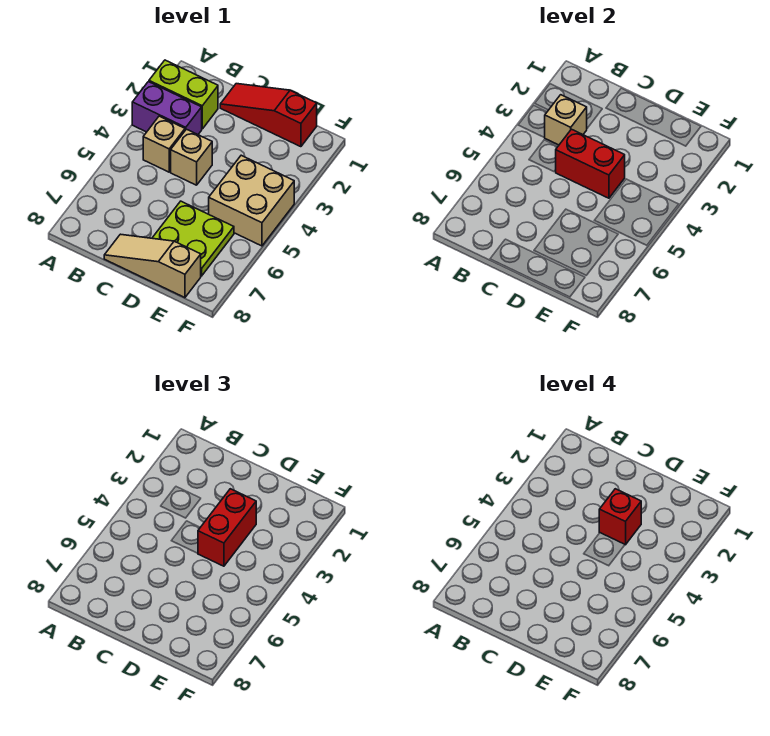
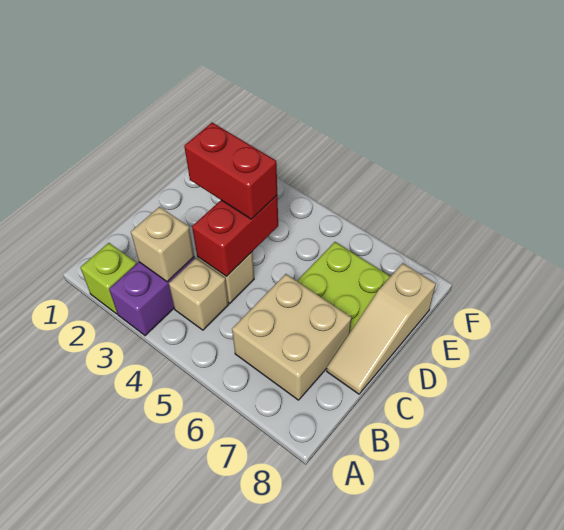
lime brick A2:B2 level 1 -> lime brick A2 level 1
red slope C1:E1 level 1 top E -> none
red brick D3 level 4 -> none
tan brick E4:F5 level 1 -> tan brick B6:C7 level 1

